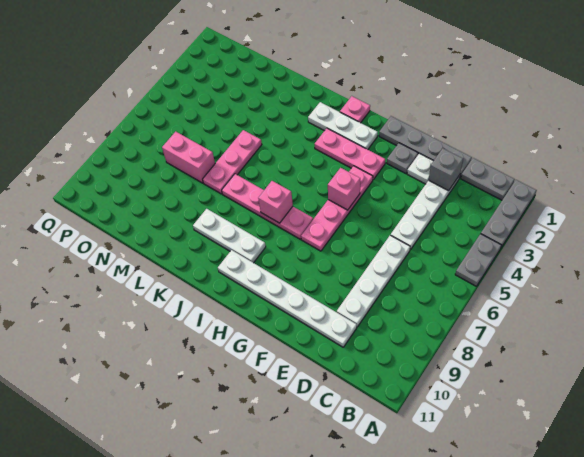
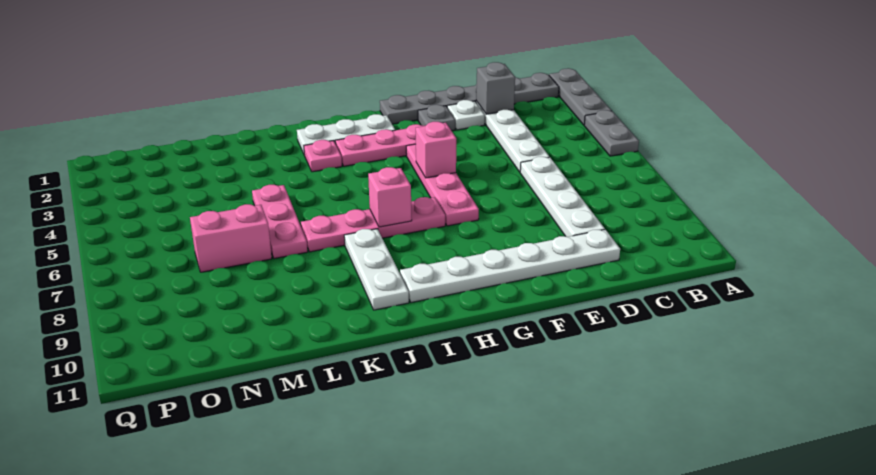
pink plate I1 level 1 -> pink plate J3 level 1
white plate I9:K9 level 1 -> white plate J8:J10 level 1

